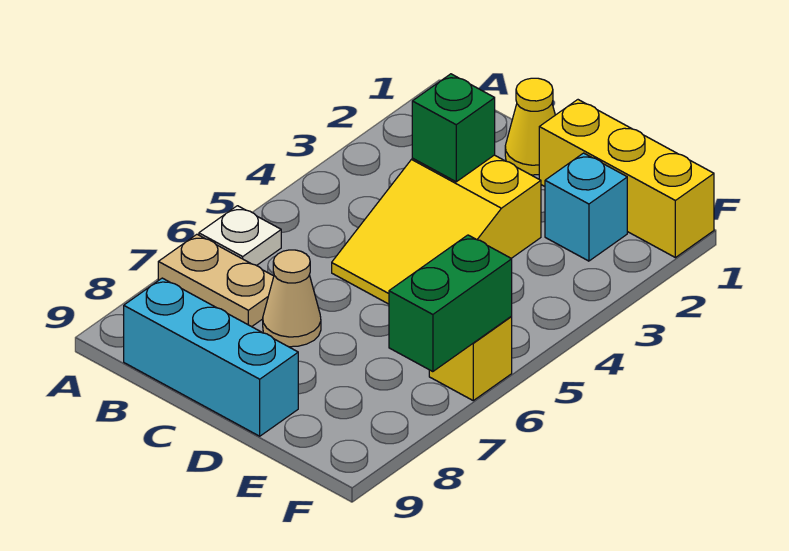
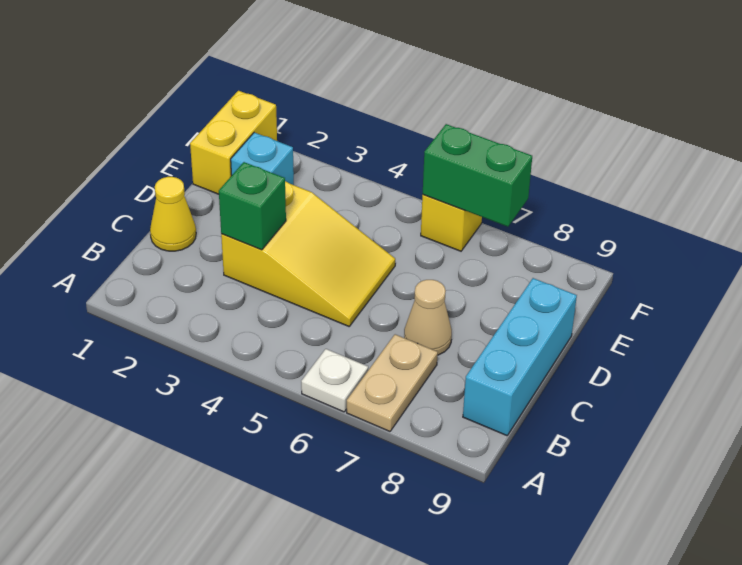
yellow brick D1:F1 level 1 -> yellow brick E1:F1 level 1

